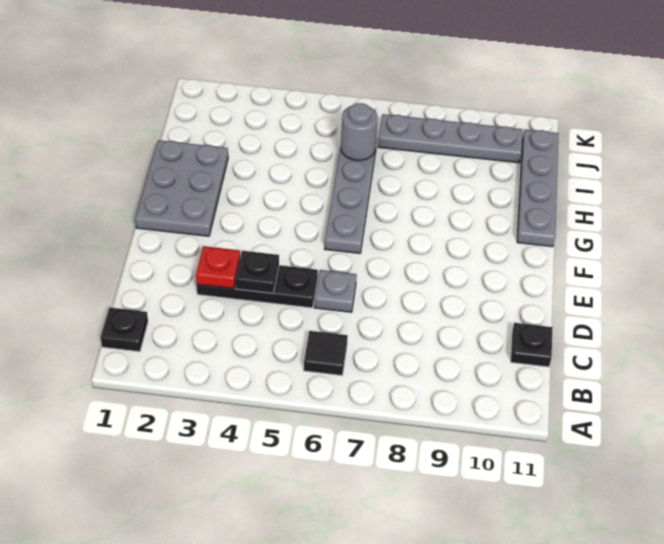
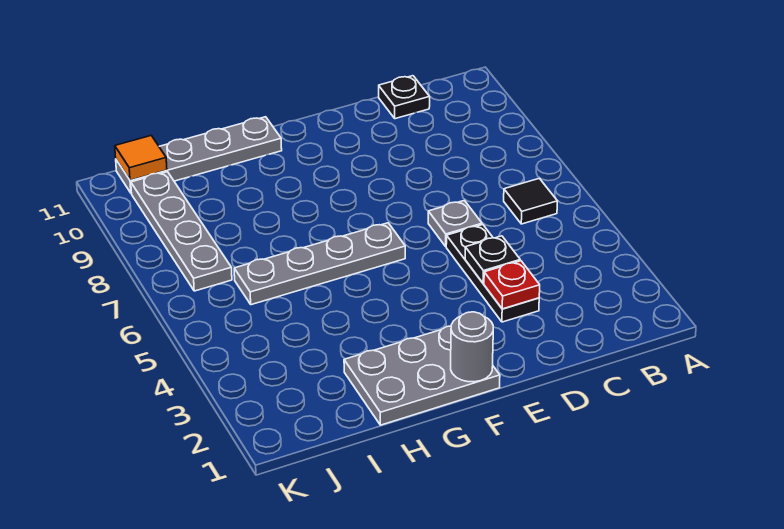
black plate B1 level 1 -> none
grey round brick I6 level 2 -> grey round brick F1 level 2
none -> orange tile J11 level 2

